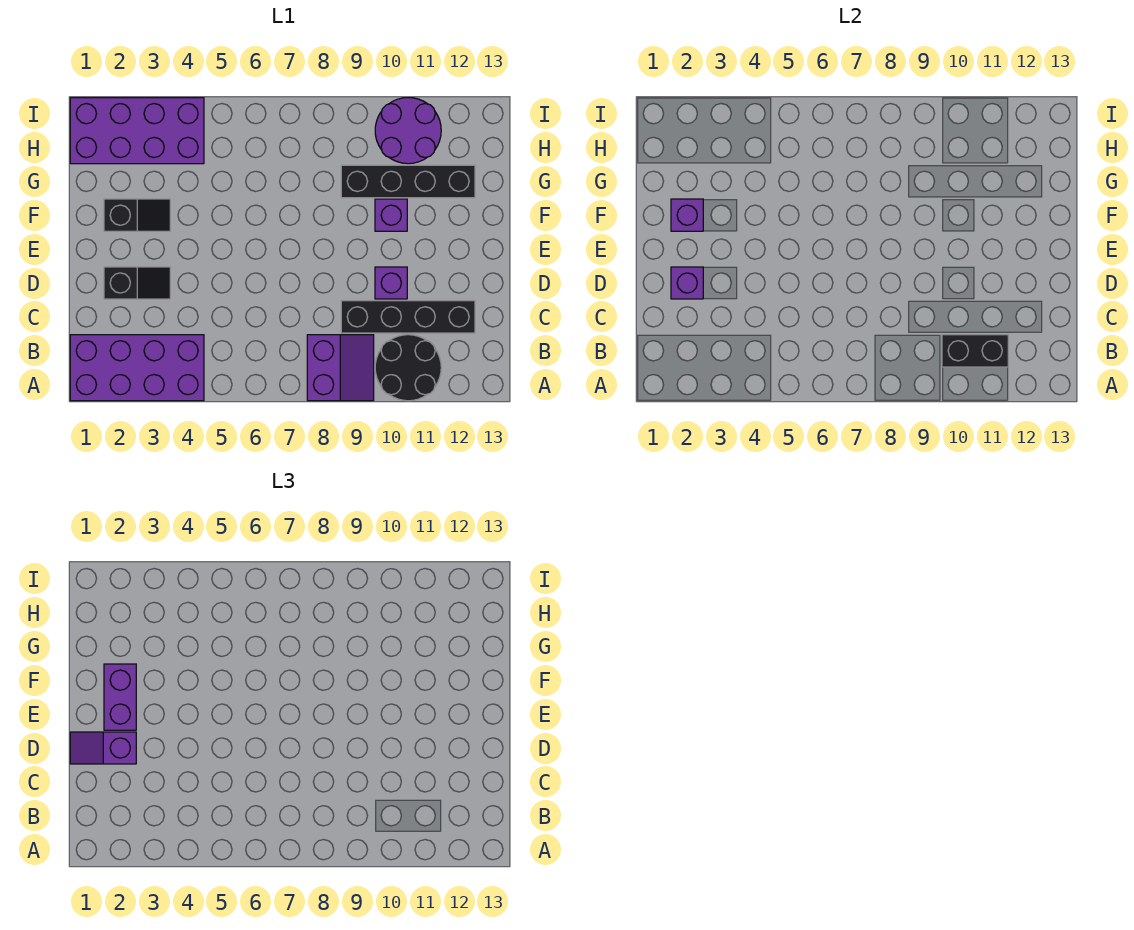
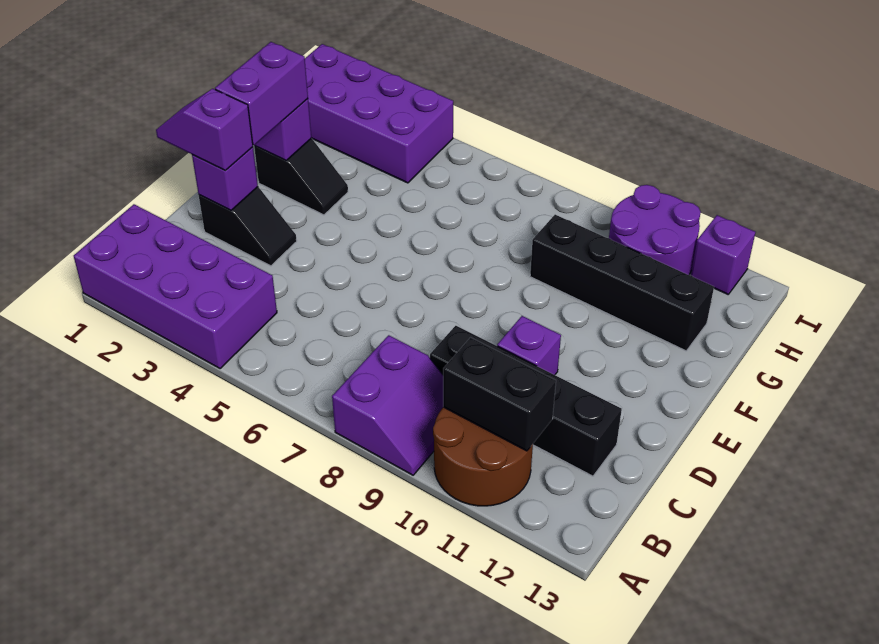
black round brick A10:B11 level 1 -> brown round brick A10:B11 level 1
purple brick F10 level 1 -> purple brick I12 level 1

